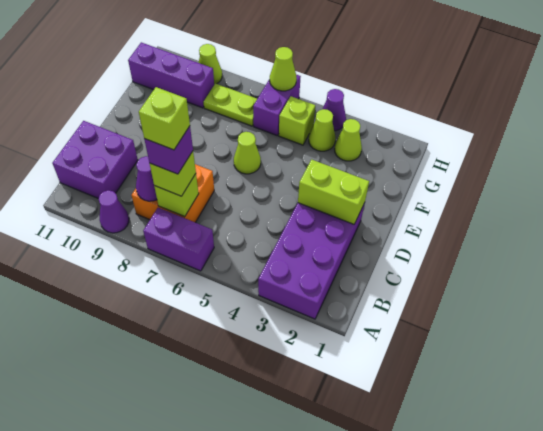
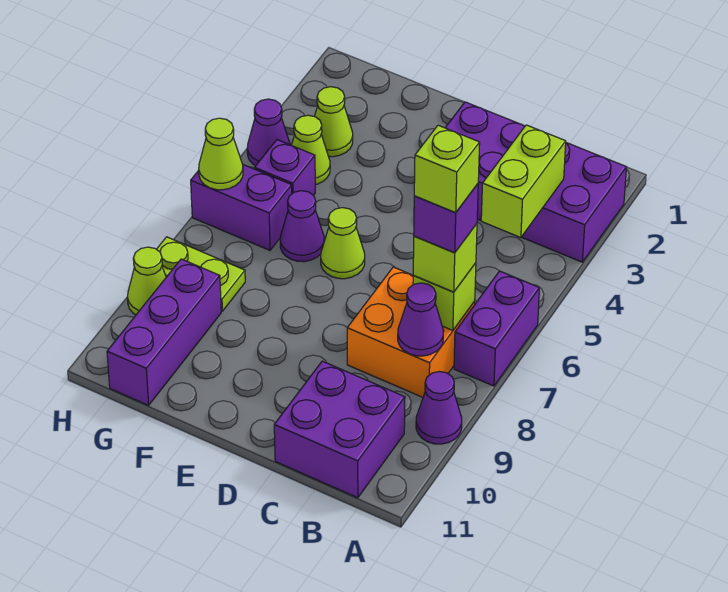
lime brick D2:D3 level 2 -> lime brick B3:B4 level 2
none -> purple cone F6 level 1
lime brick G5 level 1 -> purple brick G5 level 1
lime plate G7:G8 level 1 -> lime plate G8:H8 level 1

